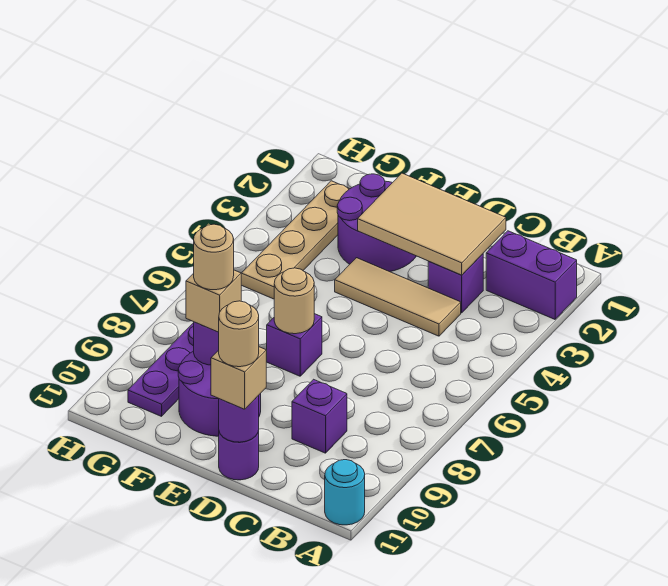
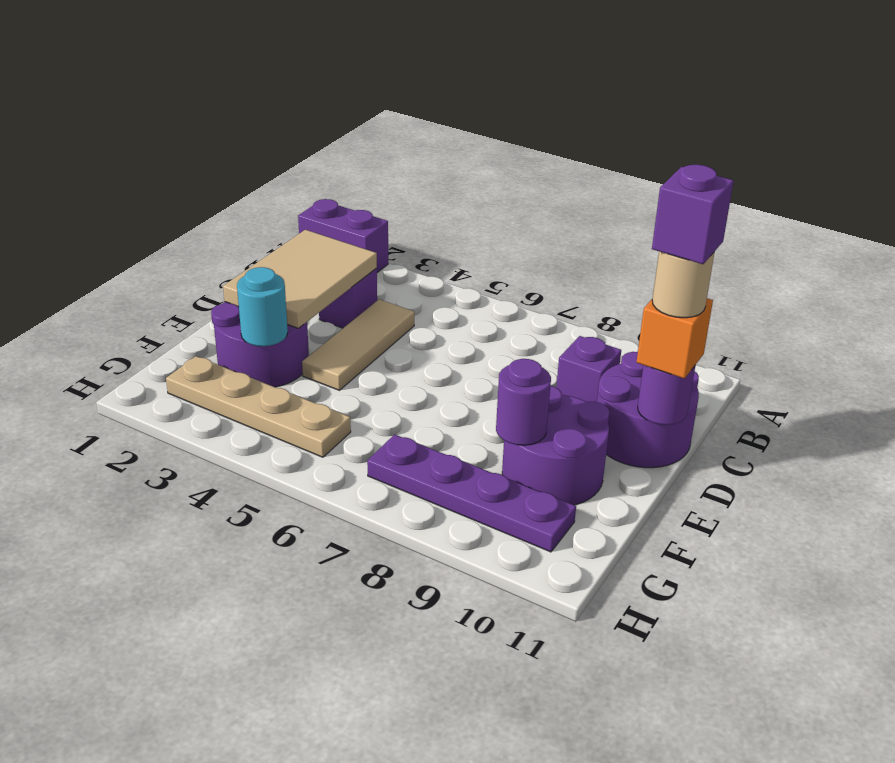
purple brick A2:B2 level 1 -> purple brick A1:A2 level 1
cyan round brick A11 level 1 -> cyan round brick F3 level 2
purple round brick D11 level 1 -> purple round brick C10:D11 level 1
tan brick D11 level 3 -> orange brick D11 level 3
purple brick E7 level 1 -> purple brick D11 level 5
tan round brick E7 level 2 -> none
tan brick F9 level 3 -> none
tan round brick F9 level 4 -> none

